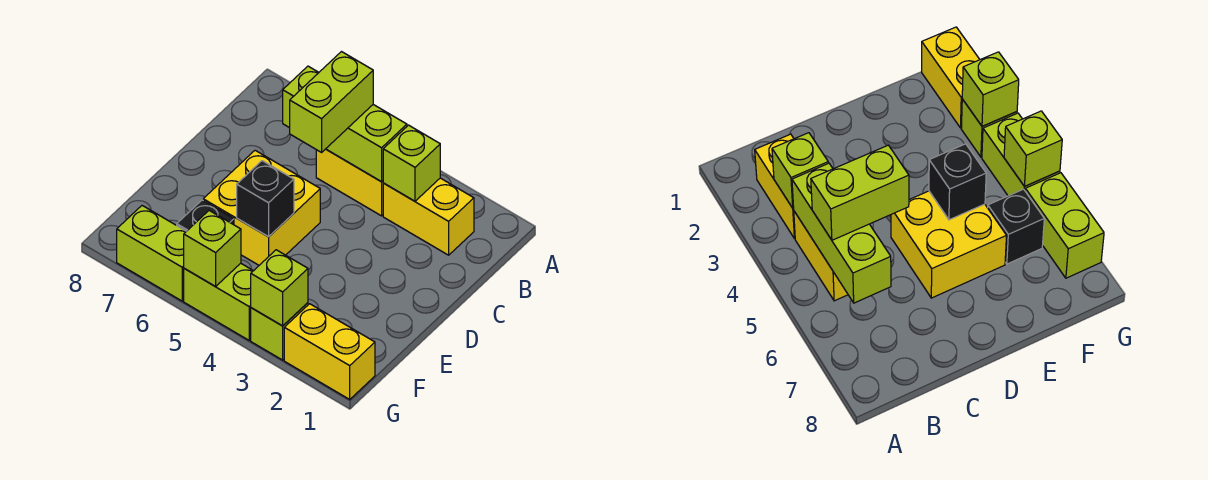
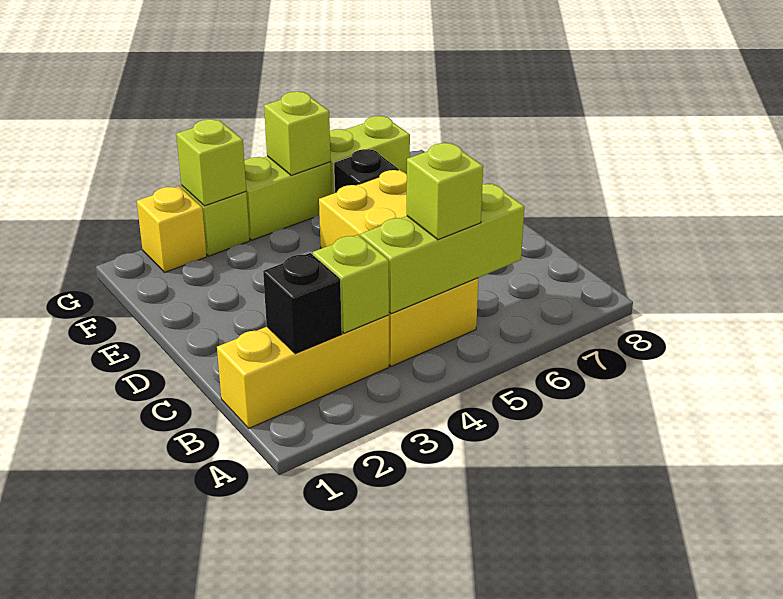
yellow brick B2:B3 level 1 -> yellow brick B1:B3 level 1
lime brick B5:C5 level 3 -> lime brick B5 level 3
black brick E5 level 2 -> black brick B2 level 2
yellow brick G1:G2 level 1 -> yellow brick G2 level 1

